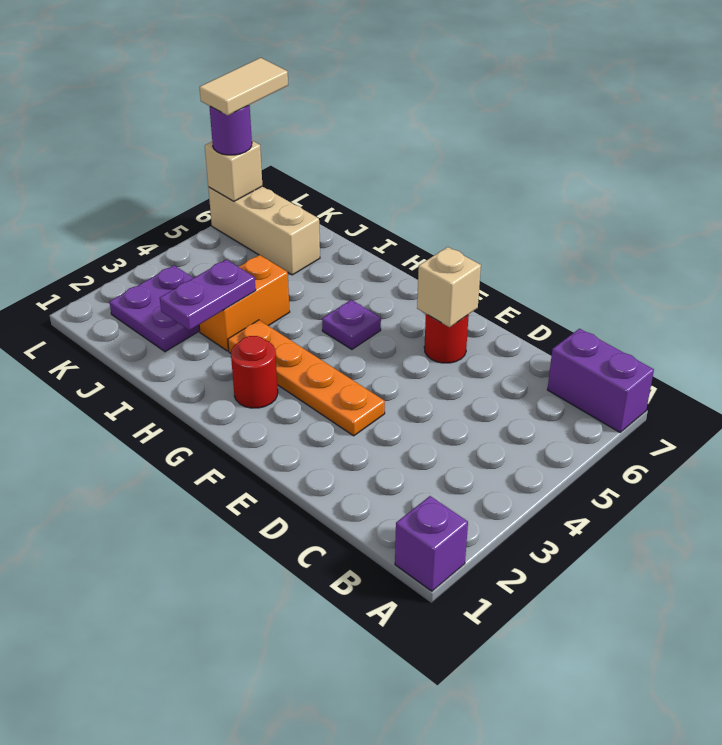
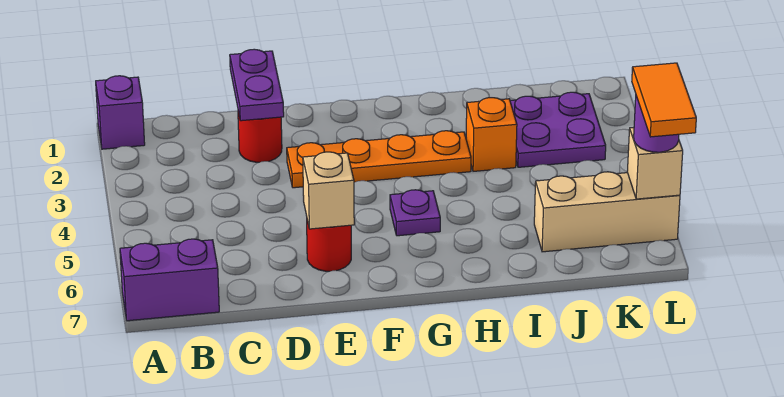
red round brick G2 level 1 -> red round brick D2 level 1
purple plate I2:I3 level 2 -> purple plate D1:D2 level 2
orange brick I3:I4 level 1 -> orange brick I3 level 1
tan tile L6:L7 level 4 -> orange tile L6:L7 level 4

